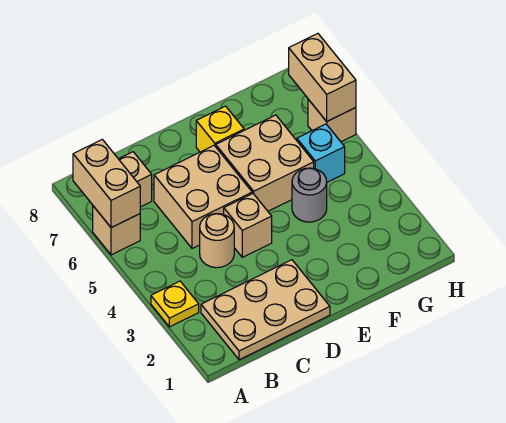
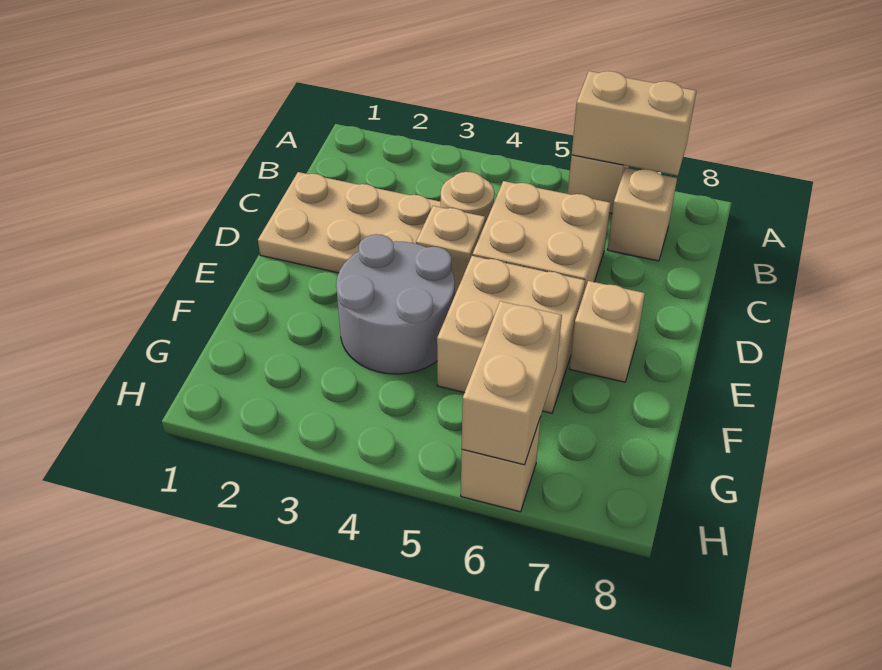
yellow plate A3 level 1 -> none
tan plate B1:D2 level 1 -> tan plate C1:D3 level 1
yellow brick E7 level 1 -> tan brick E7 level 1
grey round brick F4 level 1 -> grey round brick E3:F4 level 1
cyan brick G5 level 1 -> none
tan brick H6:H7 level 2 -> tan brick G6:H6 level 2

